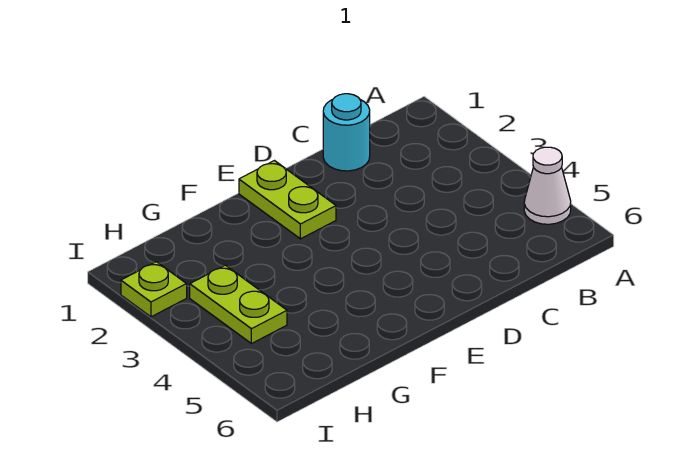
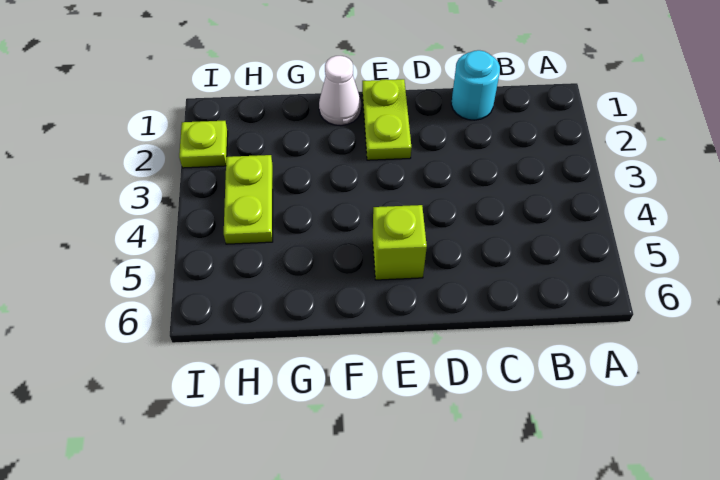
white cone A5 level 1 -> white cone F1 level 1
none -> lime brick E5 level 1

